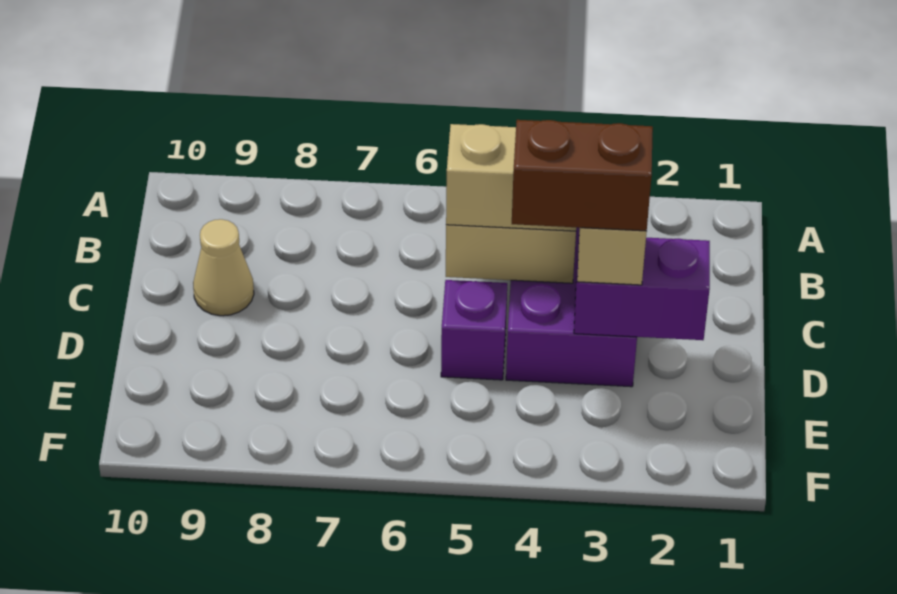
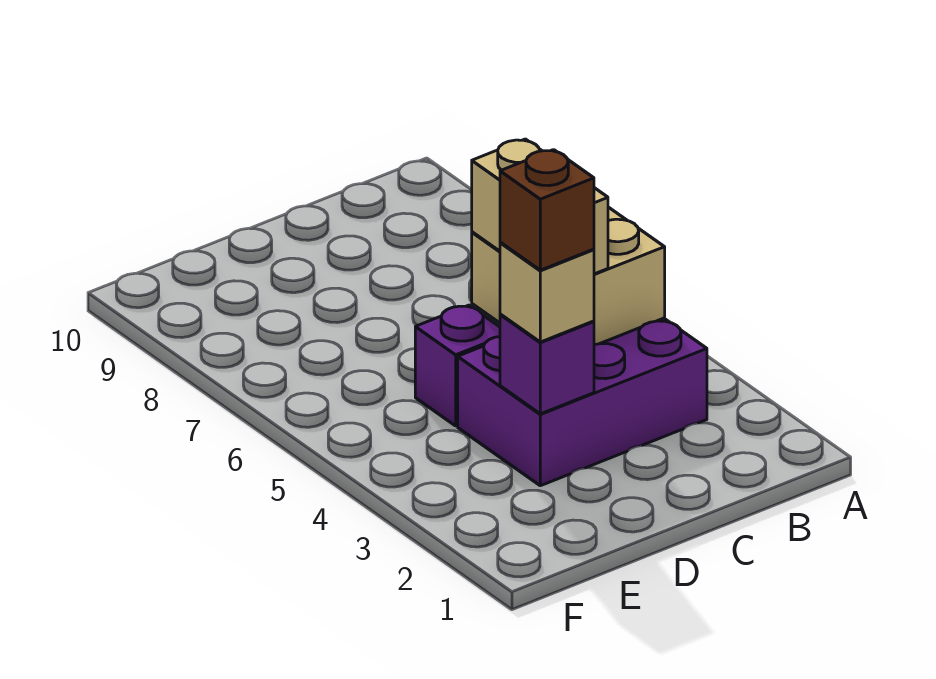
tan cone C9 level 1 -> none
purple brick D2:D3 level 2 -> purple brick D3 level 2
brown brick D3:D4 level 4 -> brown brick D3 level 4

